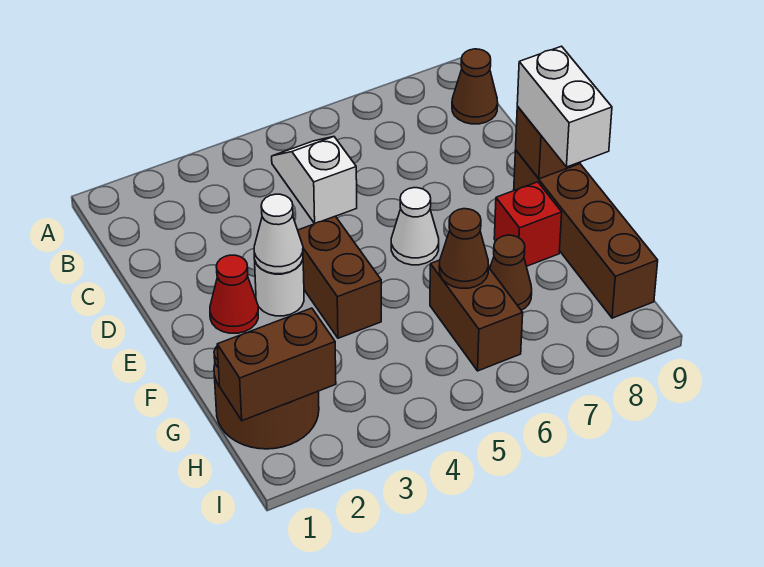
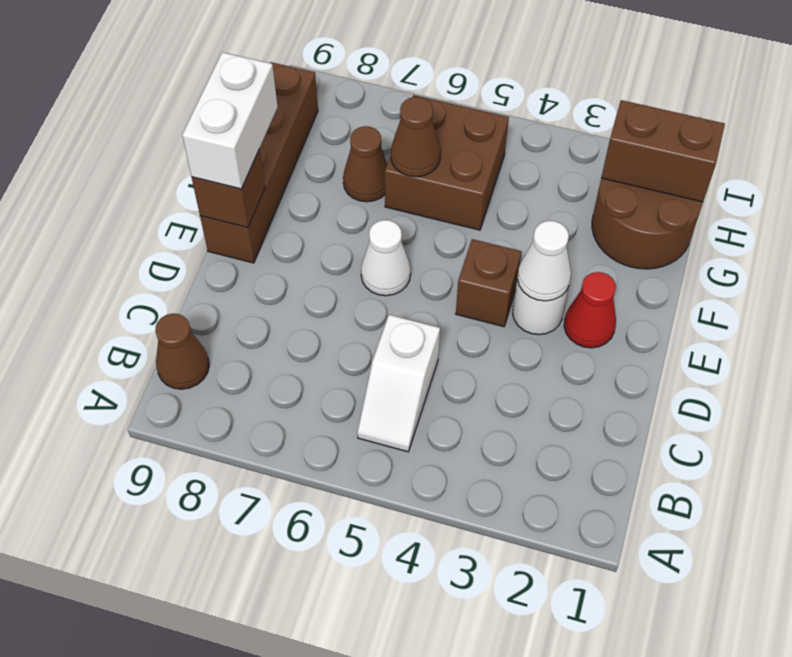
brown brick E4:F4 level 1 -> brown brick E4 level 1
red brick F8 level 1 -> none
brown brick G6:H6 level 1 -> brown brick G5:H6 level 1

